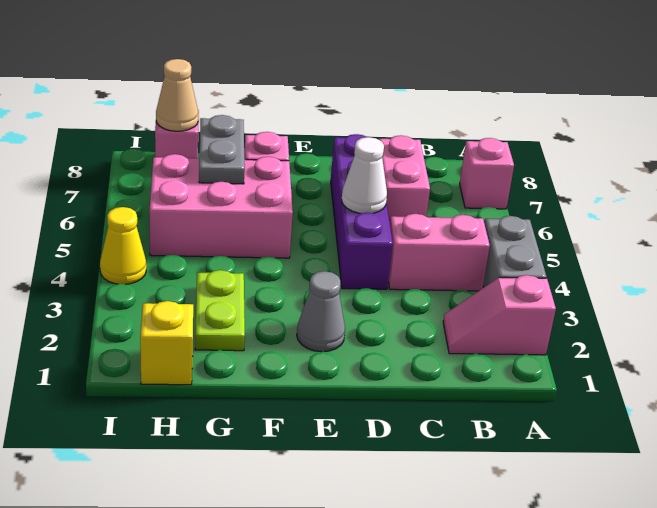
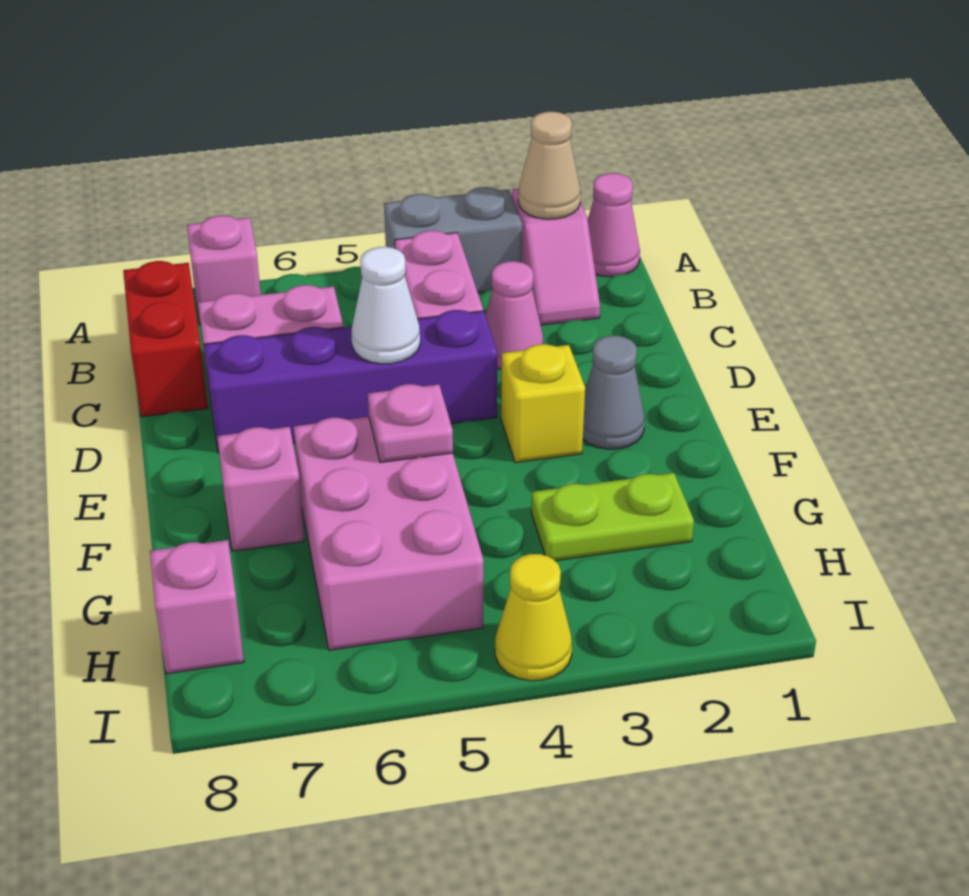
none -> pink cone A1 level 1
none -> red brick B8:C8 level 1
none -> pink cone C3 level 1
none -> pink plate F5 level 2
grey plate G6:G7 level 2 -> none
yellow brick H1 level 1 -> yellow brick E3 level 1
tan cone H8 level 2 -> tan cone A2 level 2

